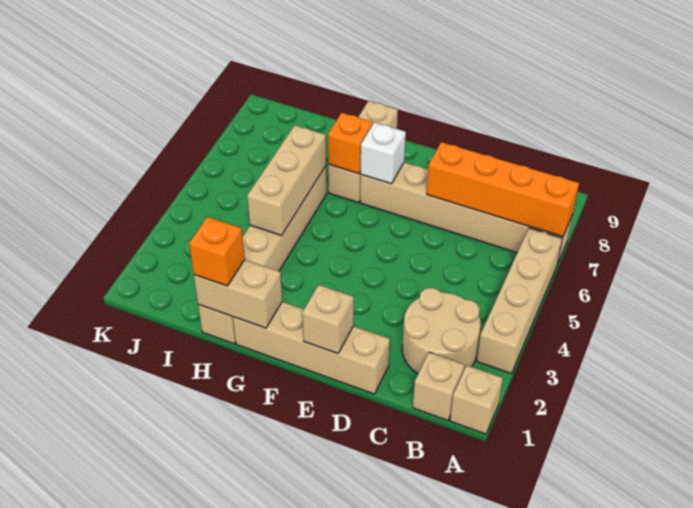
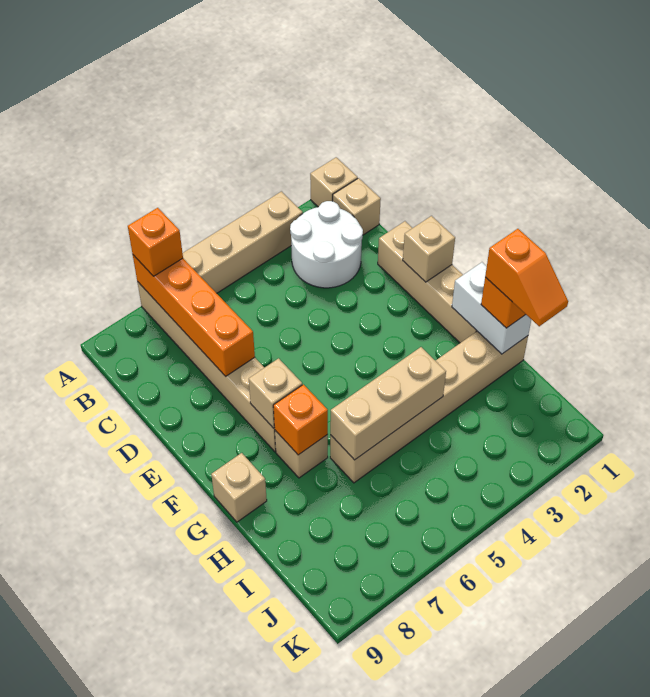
none -> orange brick A7 level 3
tan round brick B2:C3 level 1 -> white round brick B2:C3 level 1
white brick F7 level 2 -> tan brick F7 level 2
tan brick G1:H1 level 2 -> white brick G1:H1 level 2
none -> orange slope H1:I1 level 4 top H

